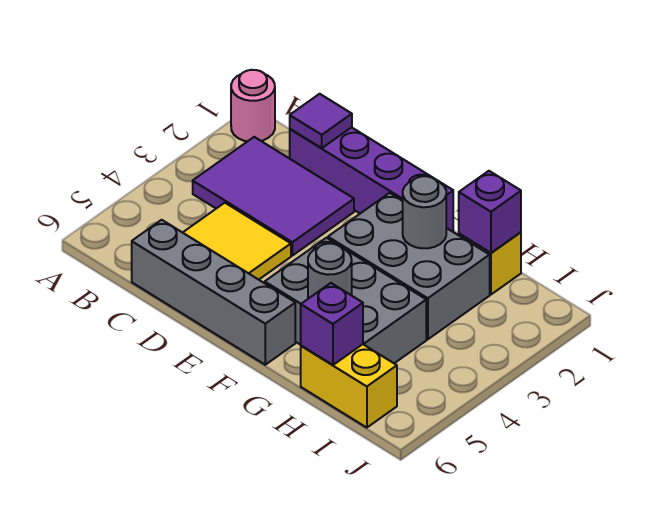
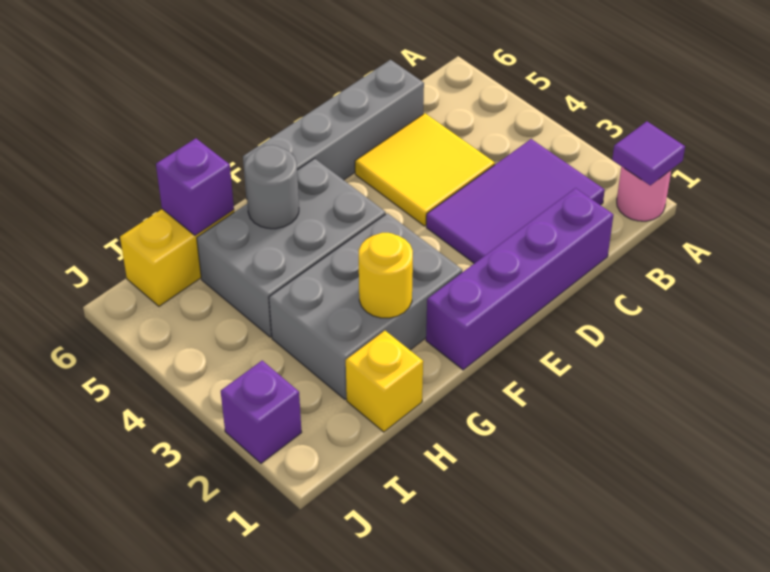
purple tile C1 level 2 -> purple tile A1 level 2
grey round brick G2 level 2 -> yellow round brick G2 level 2
purple brick H1 level 2 -> purple brick J2 level 1

